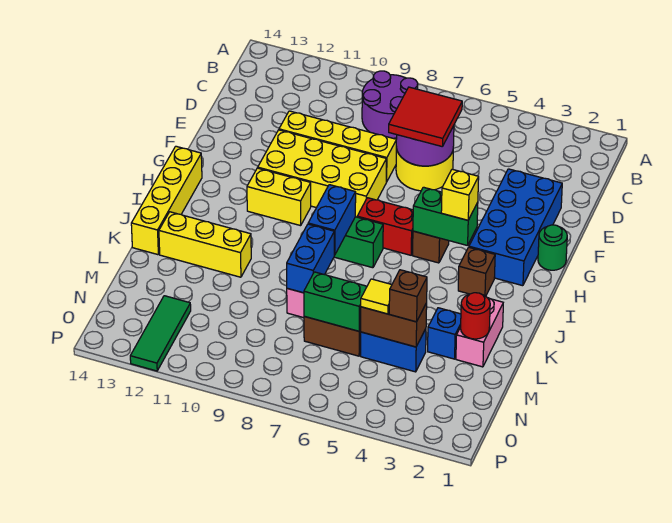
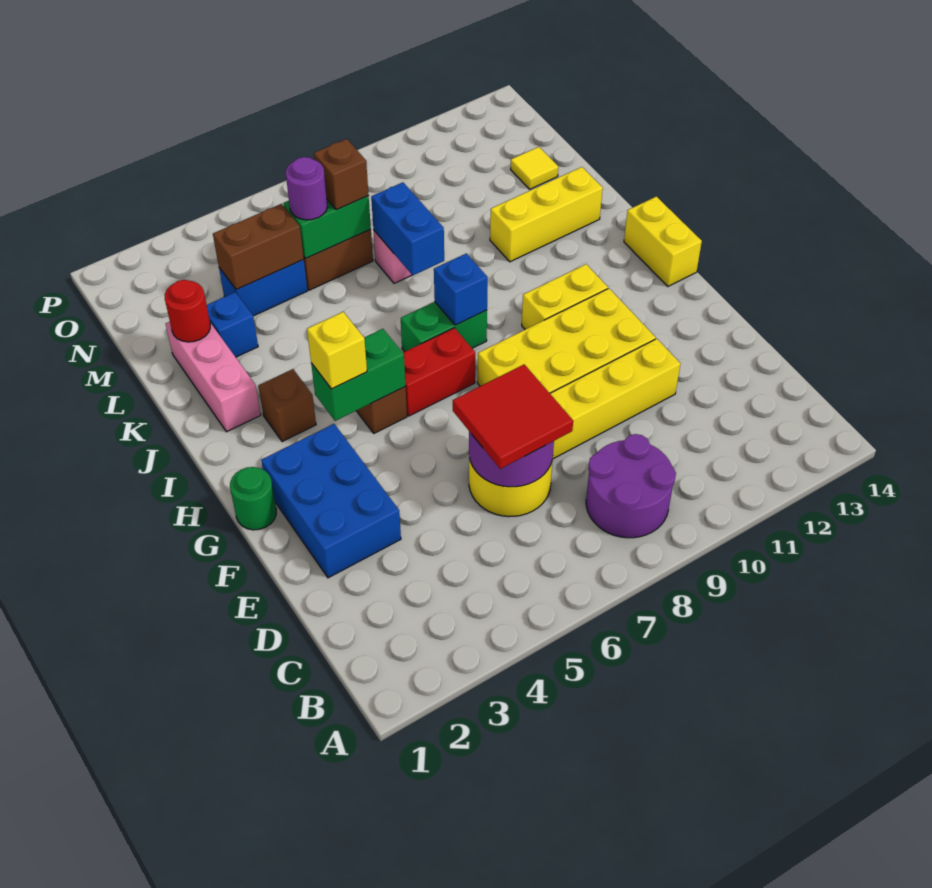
blue brick E2:H3 level 1 -> blue brick E2:G3 level 1
yellow brick H14:K14 level 1 -> yellow brick H14:I14 level 1
blue brick I8:J8 level 2 -> blue brick I8 level 2
pink brick K2:L2 level 1 -> pink brick J2:L2 level 1
brown brick M4 level 3 -> brown brick M7 level 3
yellow tile M5 level 3 -> yellow tile M13 level 1
none -> purple round brick M6 level 3
green tile N12:P12 level 1 -> none

